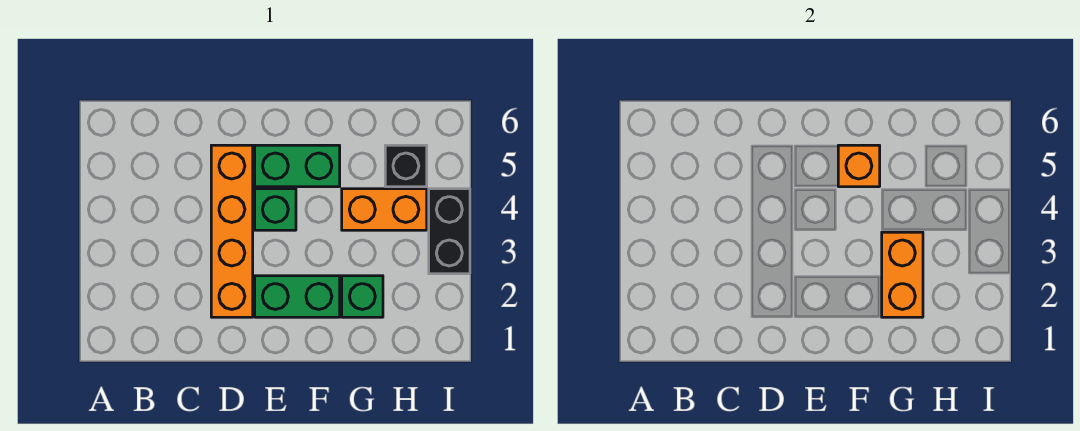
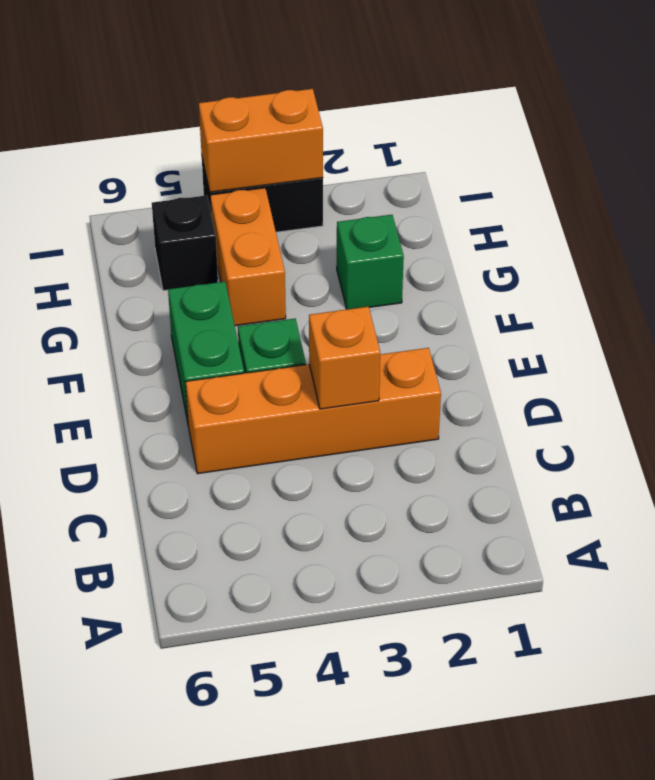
green brick E2:F2 level 1 -> none
orange brick F5 level 2 -> orange brick D3 level 2
orange brick G2:G3 level 2 -> orange brick I3:I4 level 2

